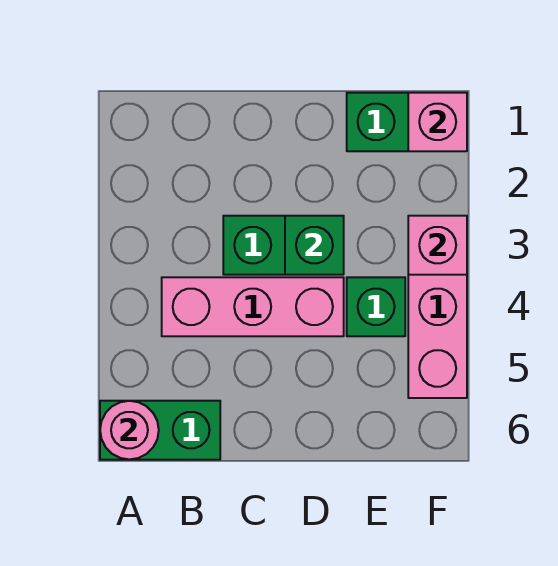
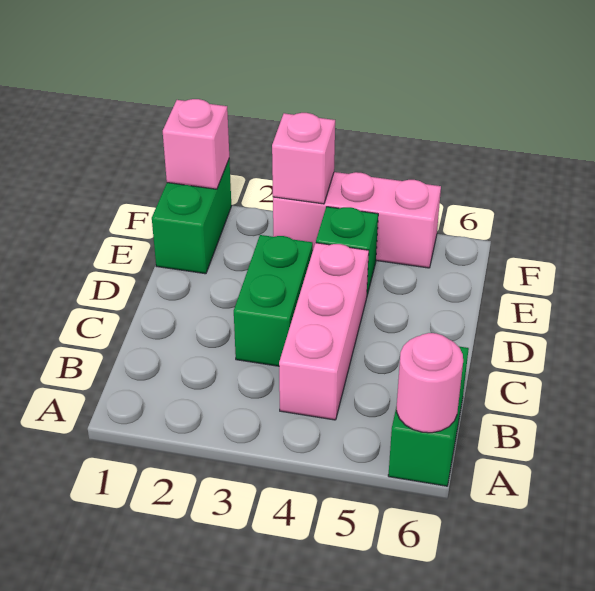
green brick D3 level 2 -> none

